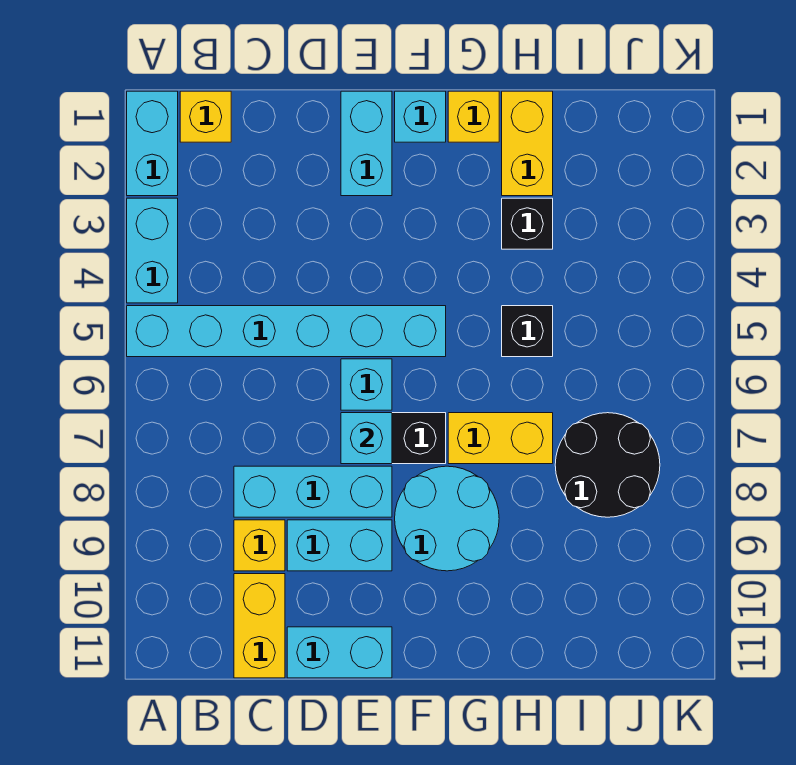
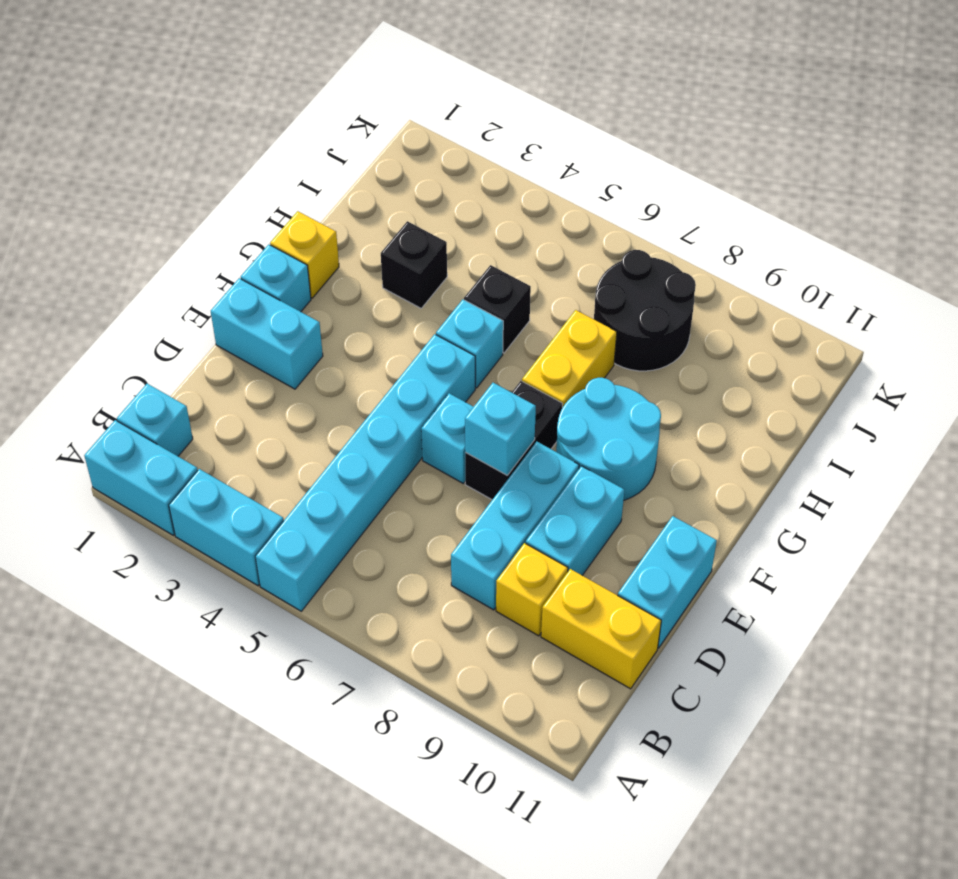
yellow brick B1 level 1 -> cyan brick B1 level 1
none -> cyan brick G5 level 1
yellow brick H1:H2 level 1 -> none

